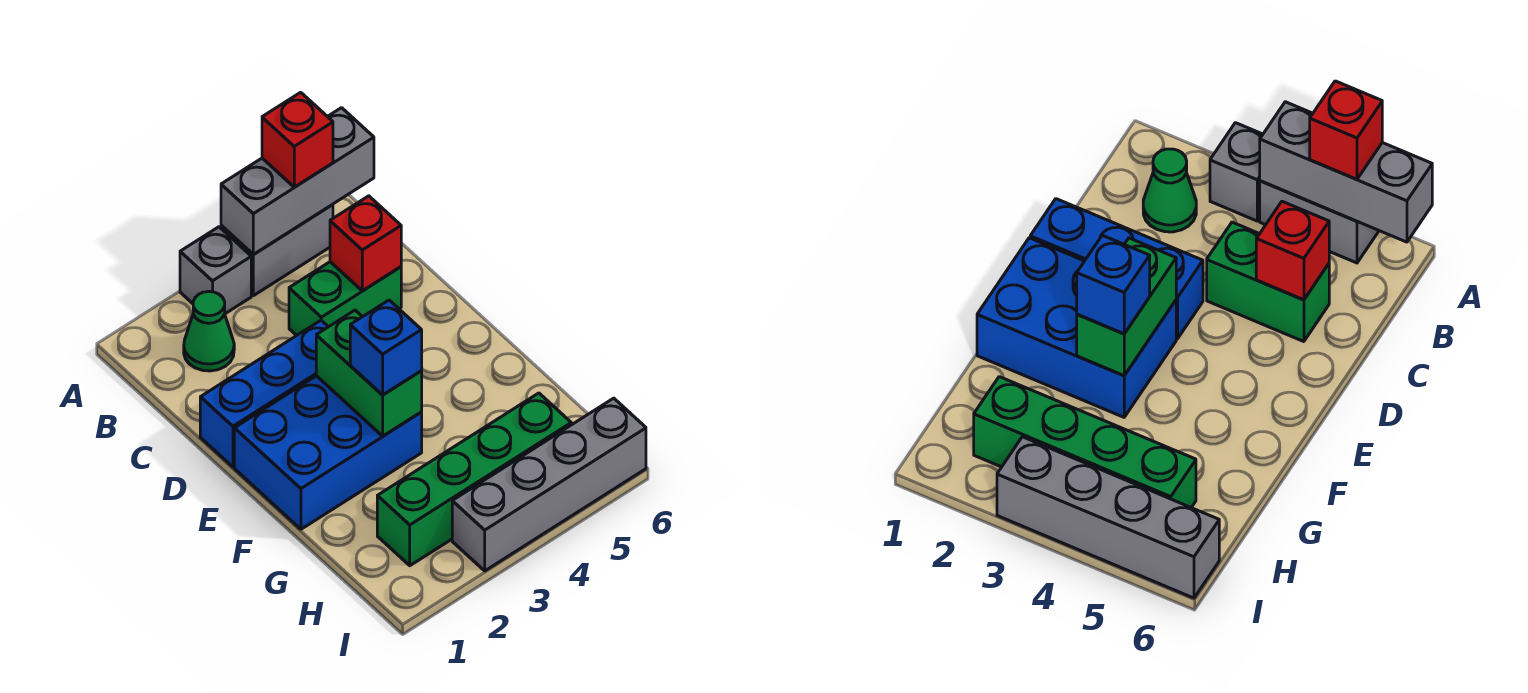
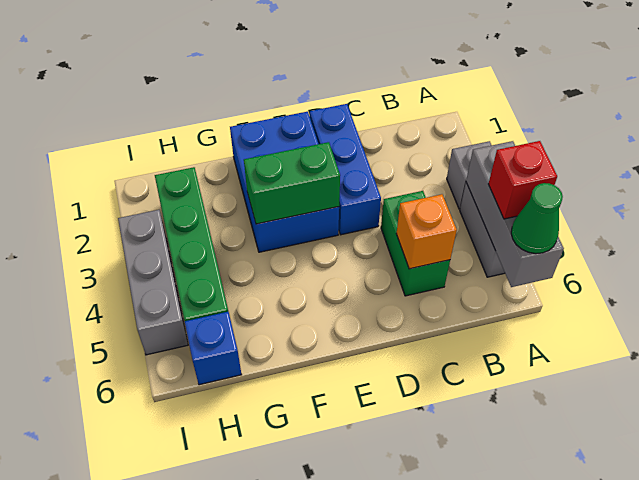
green cone B2 level 1 -> green cone A6 level 3
red brick C5 level 2 -> orange brick C5 level 2
blue brick F3 level 3 -> blue brick H6 level 1
grey brick I3:I6 level 1 -> grey brick I3:I5 level 1

